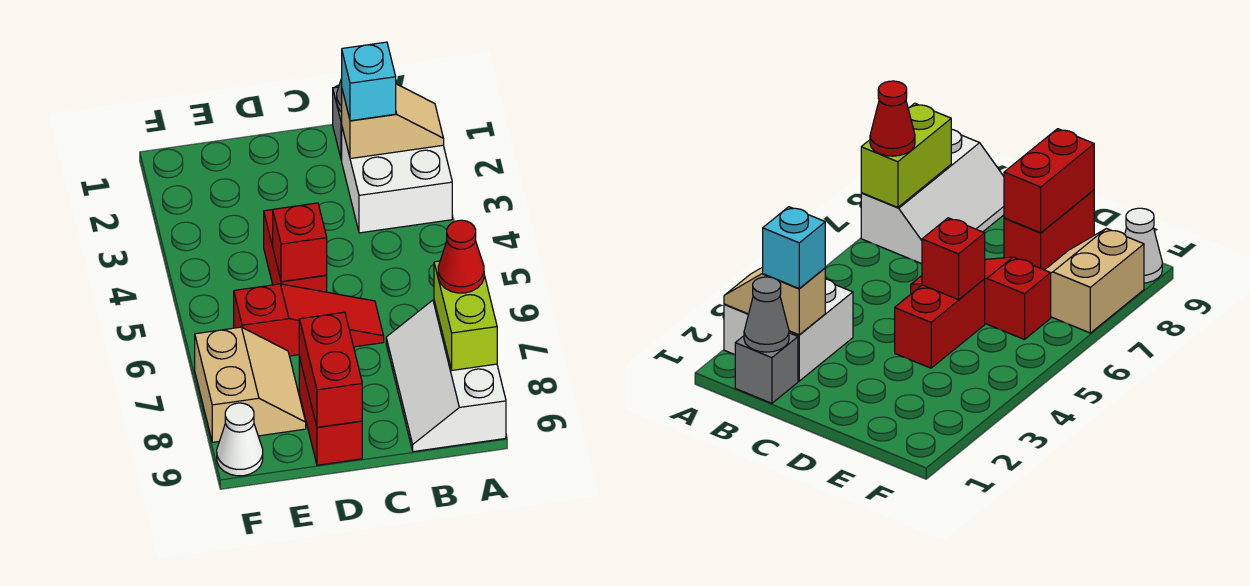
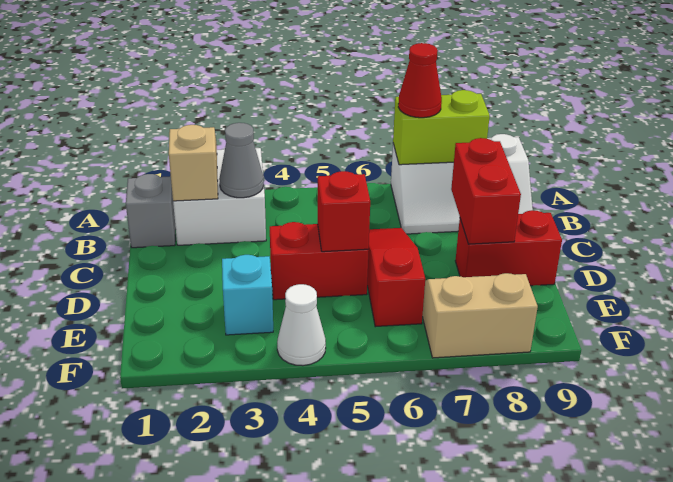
grey cone B1 level 2 -> grey cone B3 level 2
cyan brick B2 level 3 -> cyan brick E3 level 1
red brick D8:D9 level 2 -> red brick C8:D8 level 2
white cone F9 level 1 -> white cone F4 level 1

